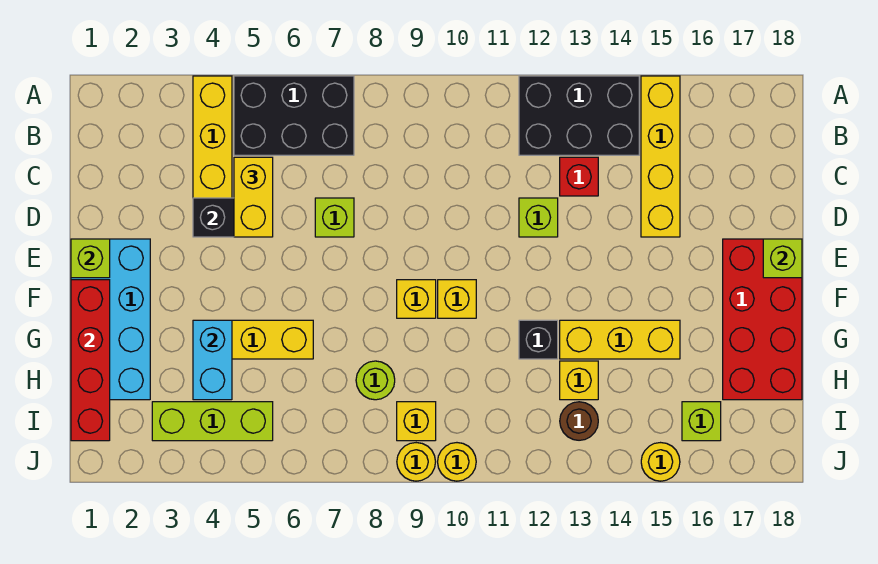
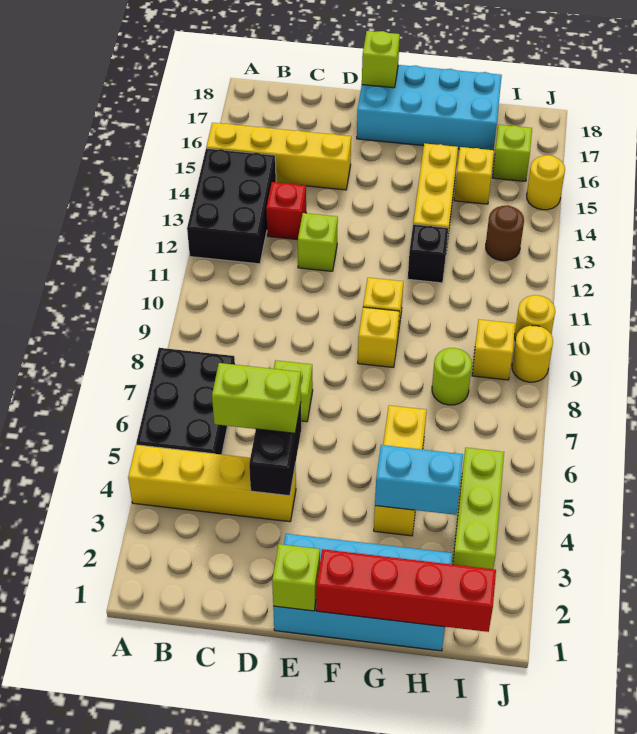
yellow brick C5:D5 level 3 -> lime brick C5:D5 level 3
red brick E17:H18 level 1 -> cyan brick E17:H18 level 1
yellow brick H13 level 1 -> yellow brick H15 level 1

